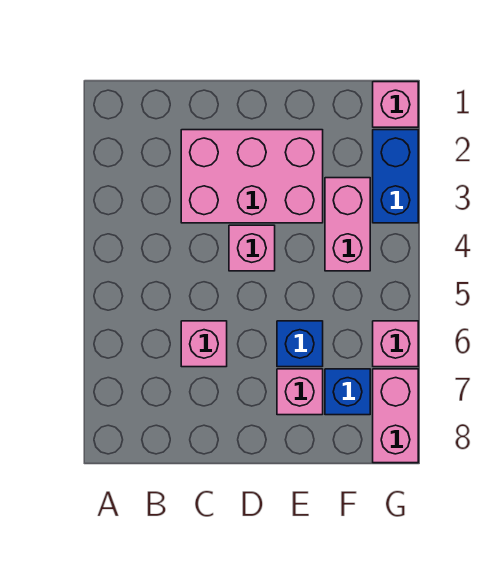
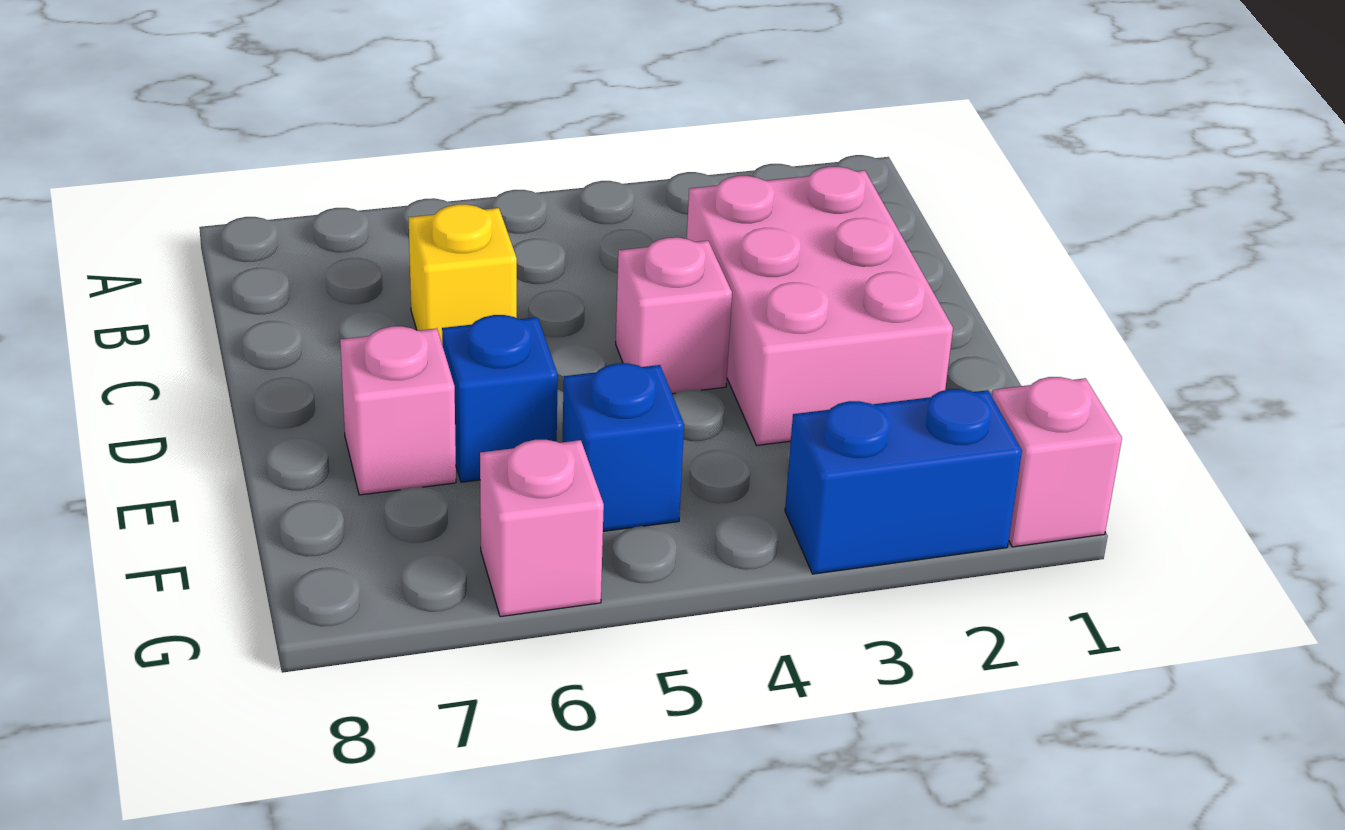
pink brick C6 level 1 -> yellow brick C6 level 1
pink brick F3:F4 level 1 -> none
blue brick F7 level 1 -> blue brick F5 level 1
pink brick G7:G8 level 1 -> none

